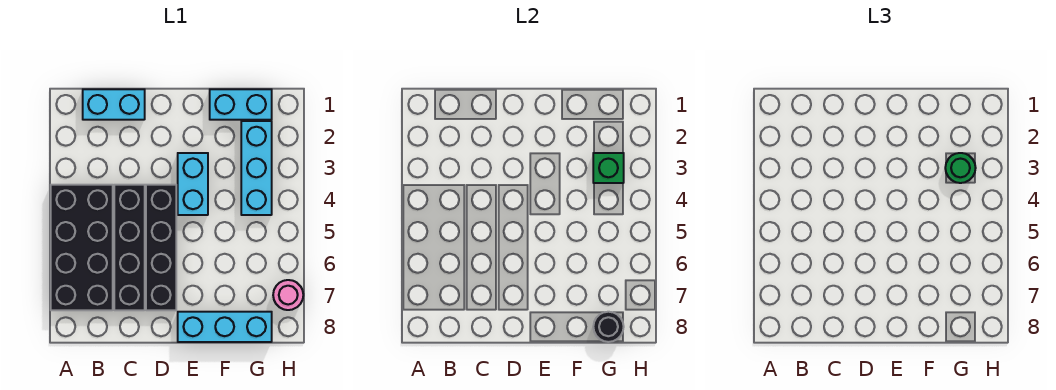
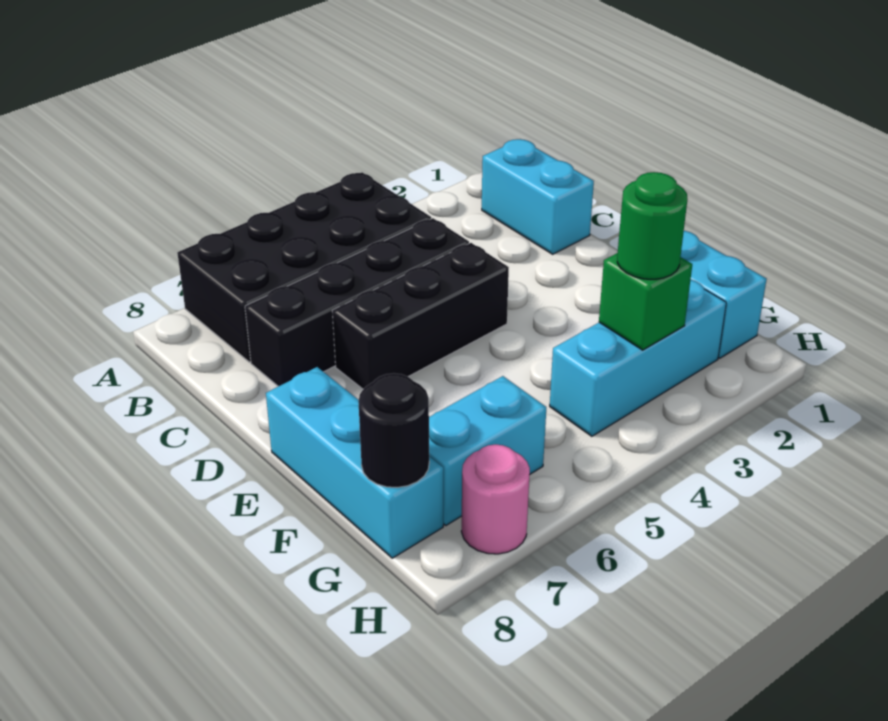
black brick D4:D7 level 1 -> black brick D4:D6 level 1
cyan brick E3:E4 level 1 -> cyan brick G6:G7 level 1

